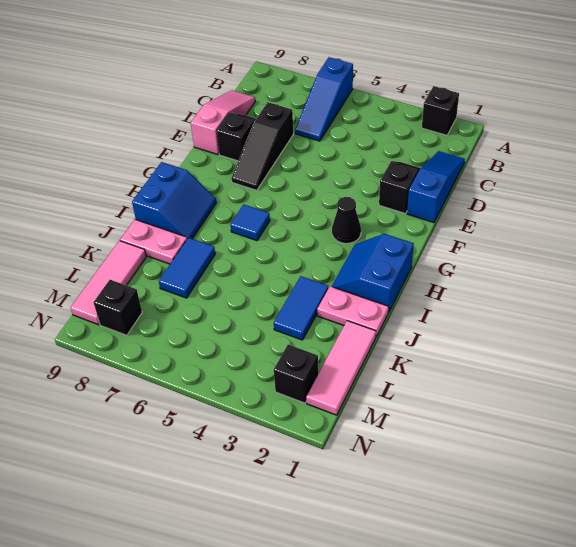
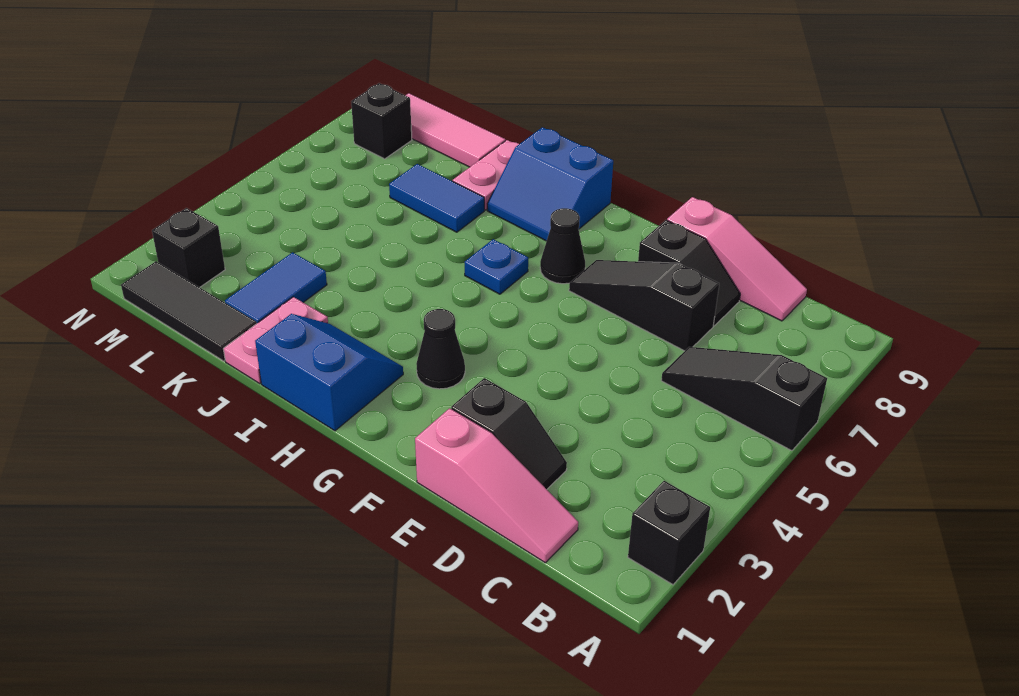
blue slope A6:C6 level 1 top A -> black slope A6:C6 level 1 top A
blue slope C1:E1 level 1 top E -> pink slope C1:E1 level 1 top E
none -> black cone G7 level 1
blue tile H6 level 1 -> blue plate H6 level 1
blue tile J3:K3 level 1 -> blue tile K2:K3 level 1
pink tile K1:M1 level 1 -> black tile K1:M1 level 1

